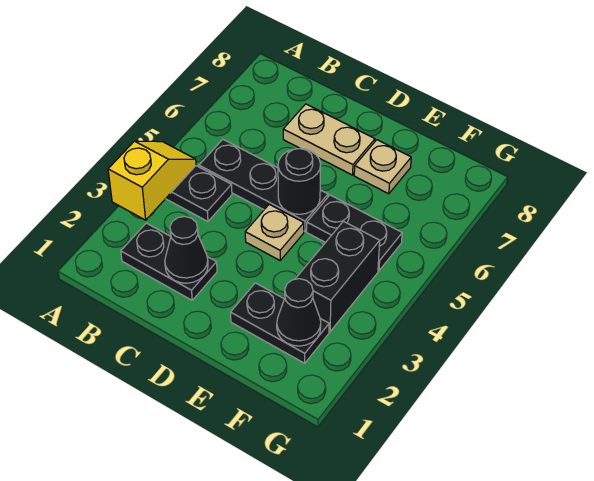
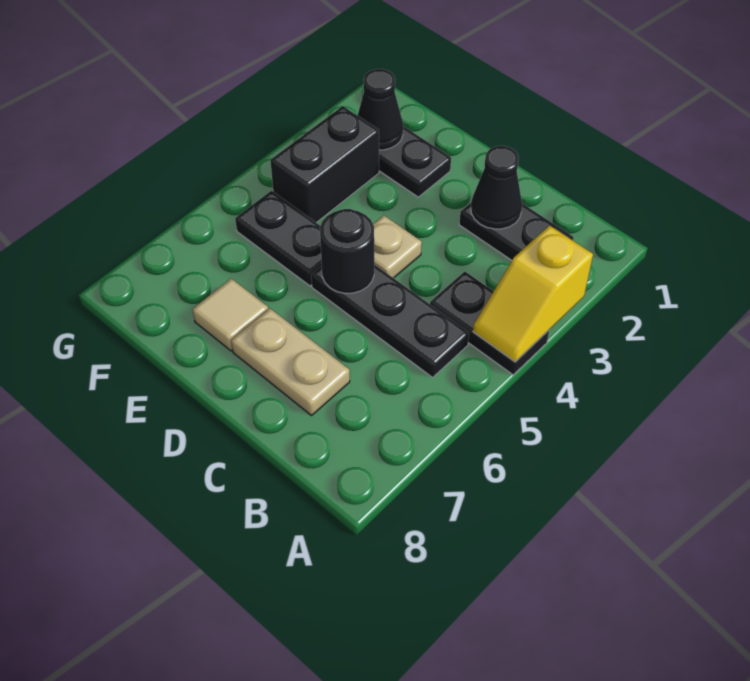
tan plate E7 level 1 -> tan tile E7 level 1

